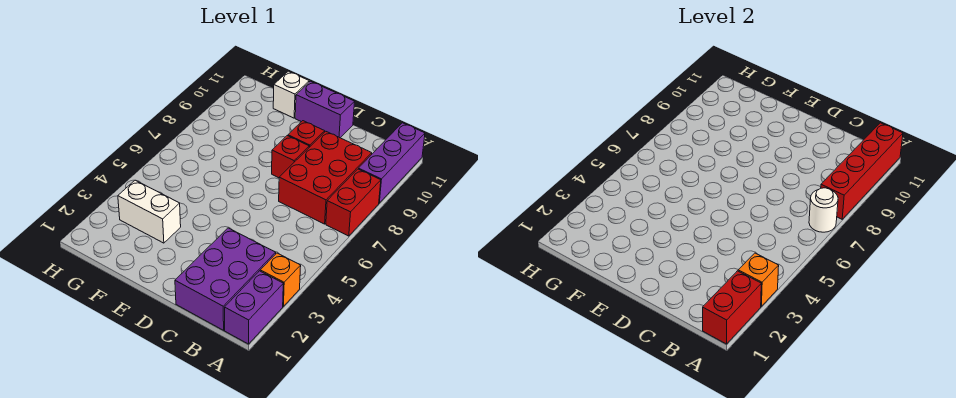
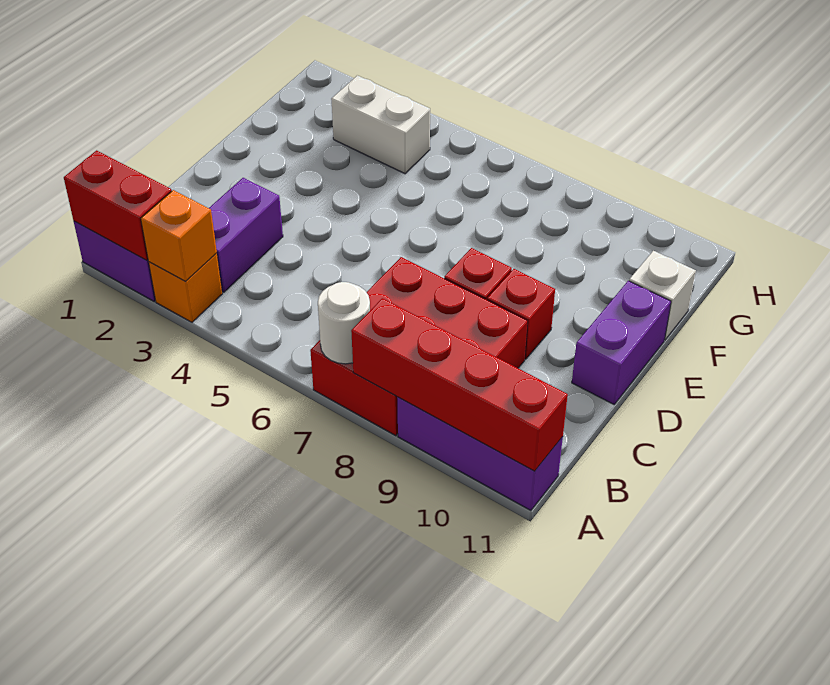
purple brick B1:C3 level 1 -> purple brick B3:C3 level 1
white brick F3:G3 level 1 -> white brick G3:G4 level 1

